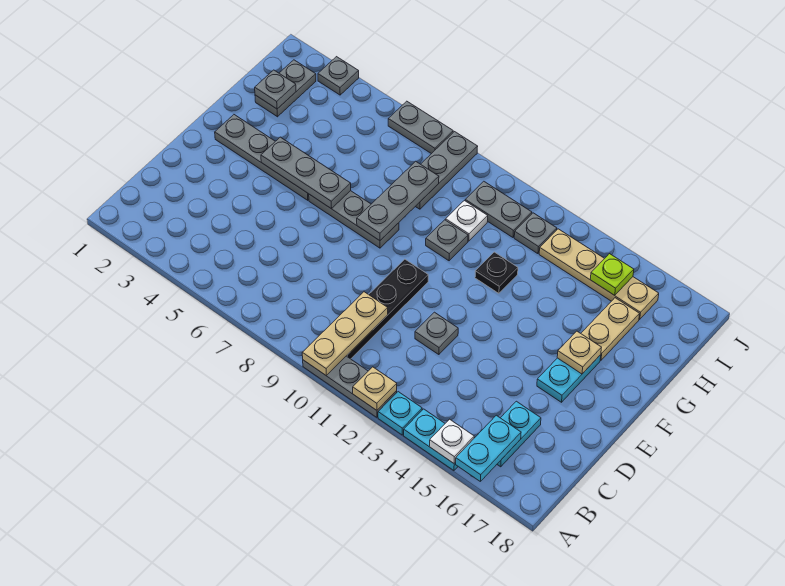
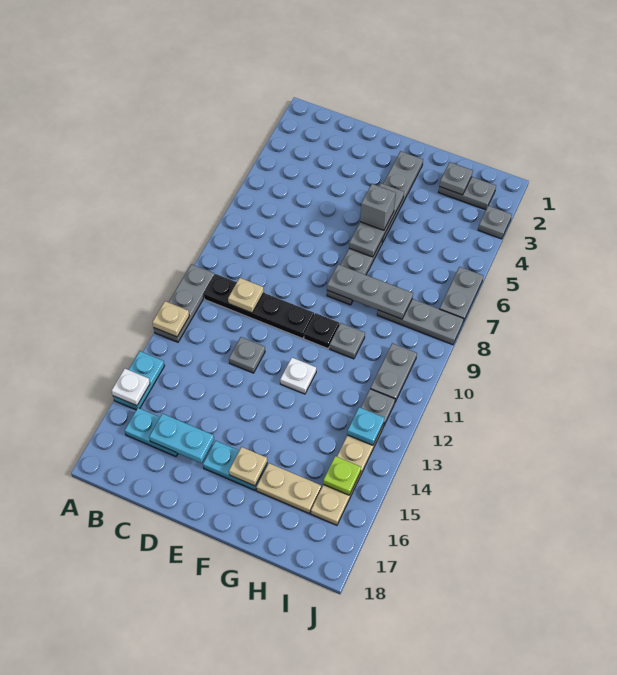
tan plate A10:C10 level 2 -> tan plate C10 level 2
cyan plate A13 level 1 -> cyan plate I13 level 2
cyan plate A16:B16 level 2 -> cyan plate C16:D16 level 2
none -> grey brick F5 level 3
black plate G12 level 1 -> black plate F10 level 1
white plate H10 level 1 -> white plate F12 level 1

